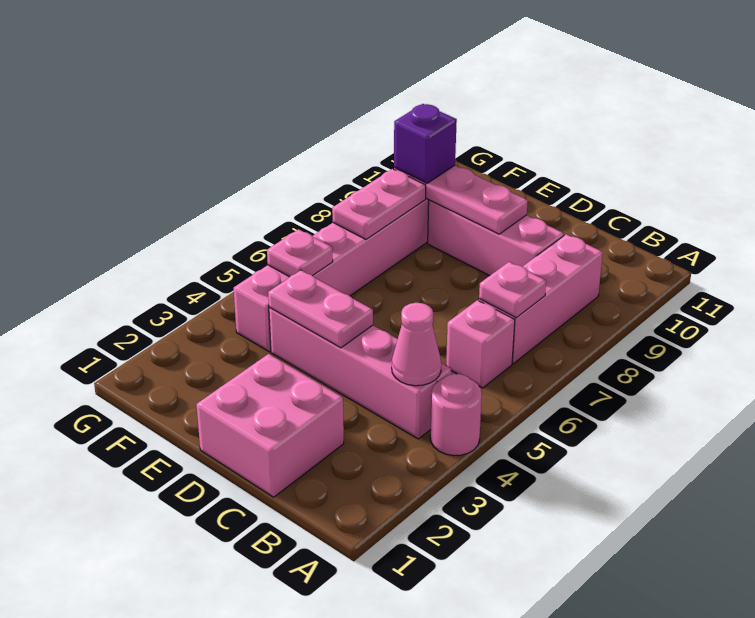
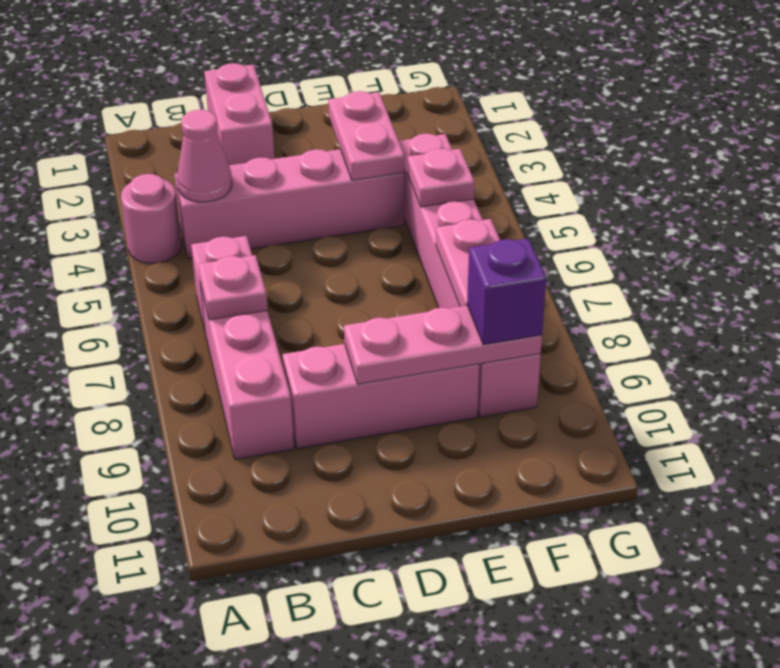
pink brick C1:D2 level 1 -> pink brick C1:C2 level 1
pink plate D4:E4 level 2 -> pink plate E3:E4 level 2

